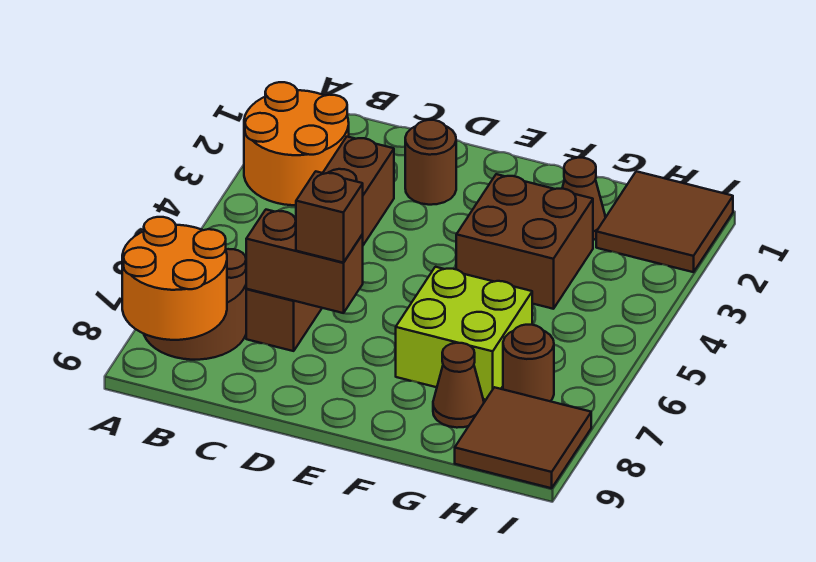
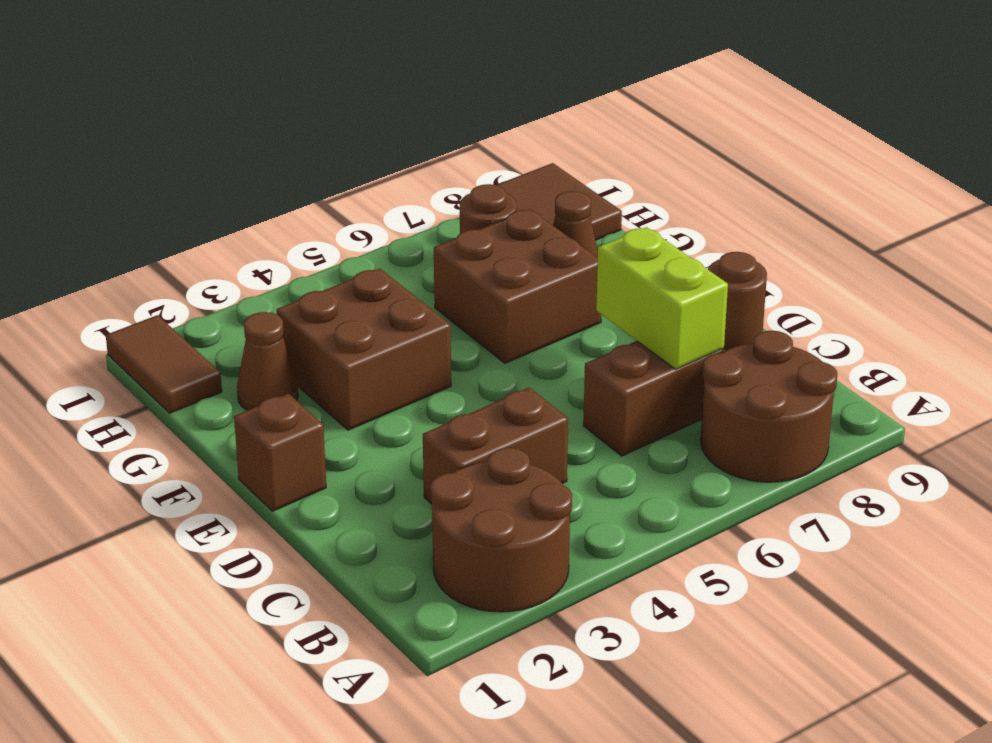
orange round brick A2:B3 level 1 -> brown round brick A2:B3 level 1
orange round brick A8:B9 level 2 -> none
brown brick C7:D7 level 2 -> lime brick C7:D7 level 2
brown round brick D2 level 1 -> brown round brick D9 level 1
brown brick D7 level 3 -> brown brick E1 level 1
lime brick F6:G7 level 1 -> brown brick F6:G7 level 1
brown tile H1:I2 level 1 -> brown tile H1:I1 level 1

